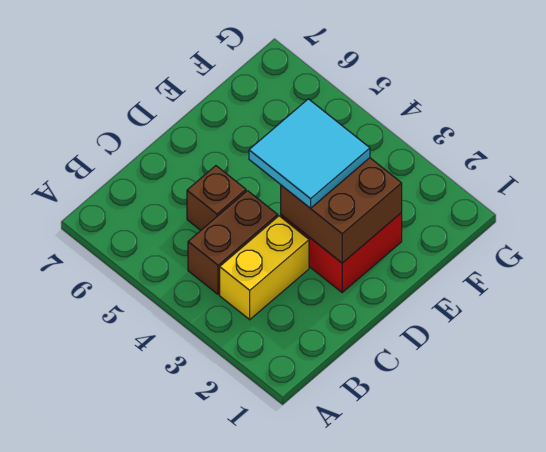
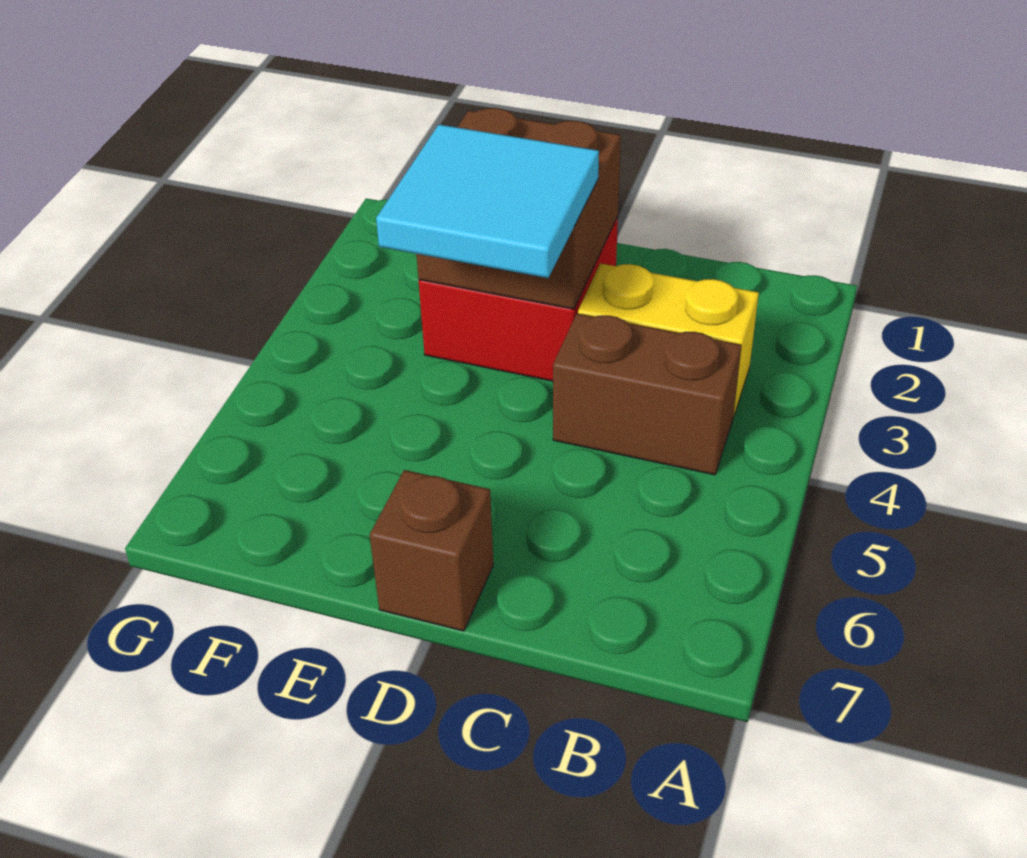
brown brick C5 level 1 -> brown brick D7 level 1

